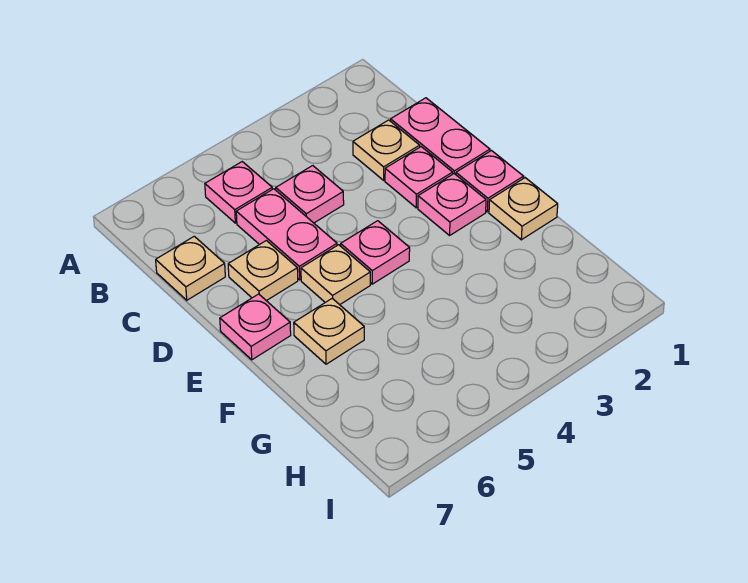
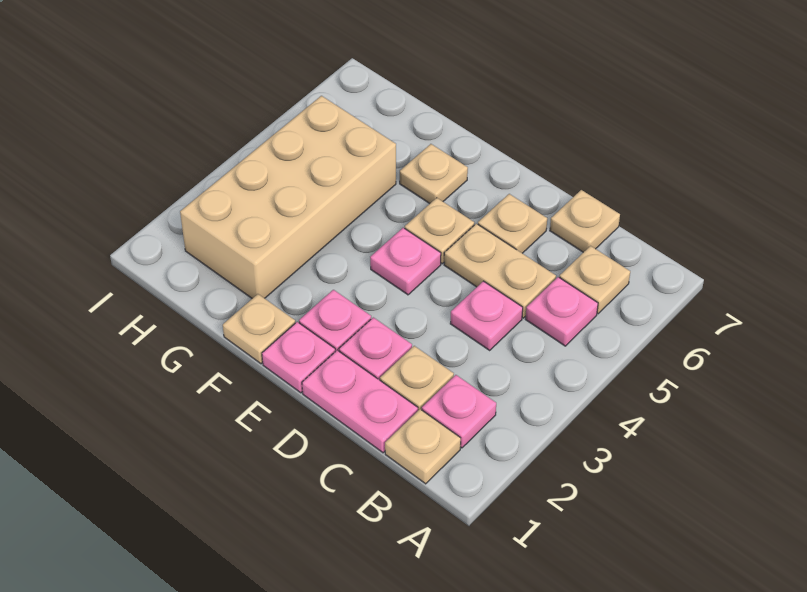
none -> tan plate B1 level 1
none -> tan plate B6 level 1
pink plate C5:D5 level 1 -> tan plate C5:D5 level 1
pink plate E7 level 1 -> pink plate B2 level 1
none -> tan brick G2:H5 level 1

